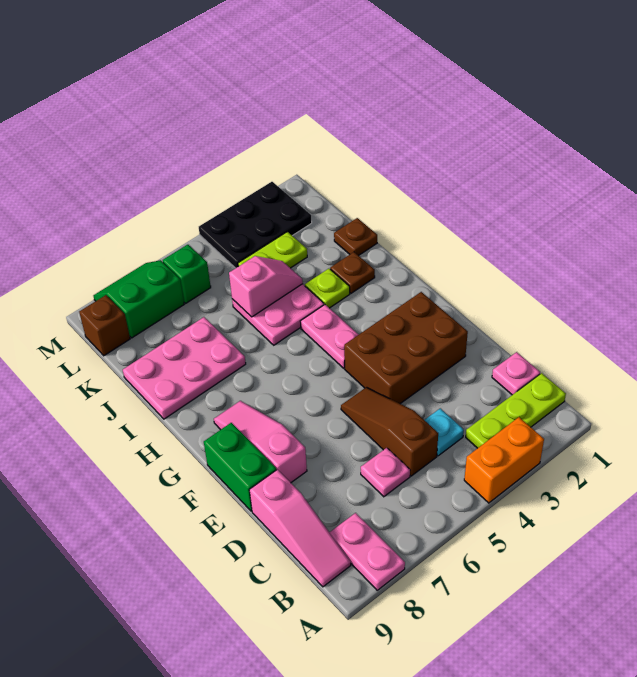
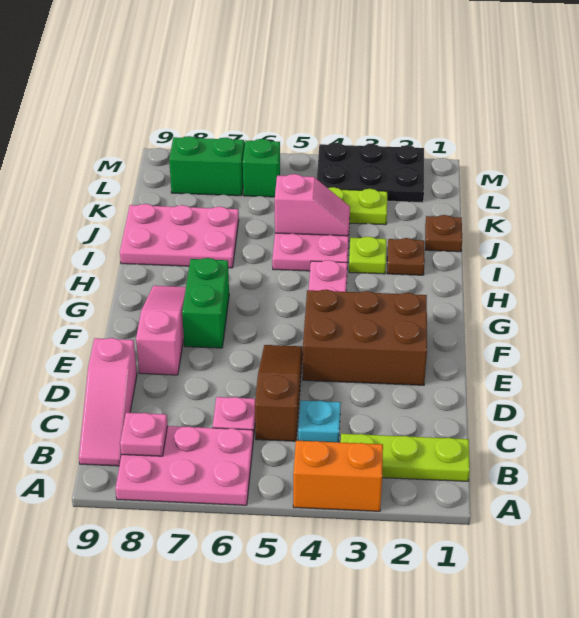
pink plate A8:B8 level 1 -> pink plate A6:B8 level 1
pink plate C1 level 1 -> pink plate B8 level 2
green brick E9:F9 level 1 -> green brick F7:G7 level 1
brown brick L9 level 1 -> none

